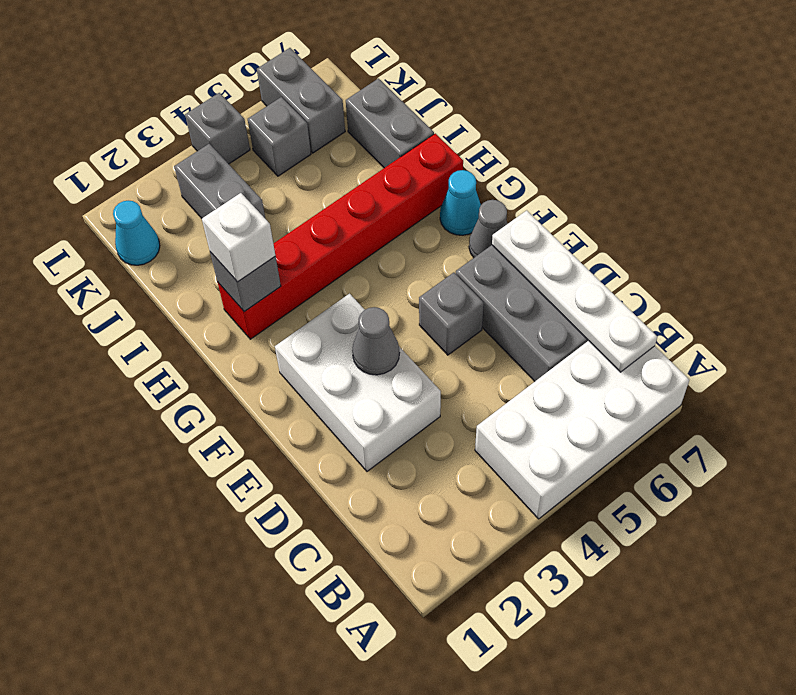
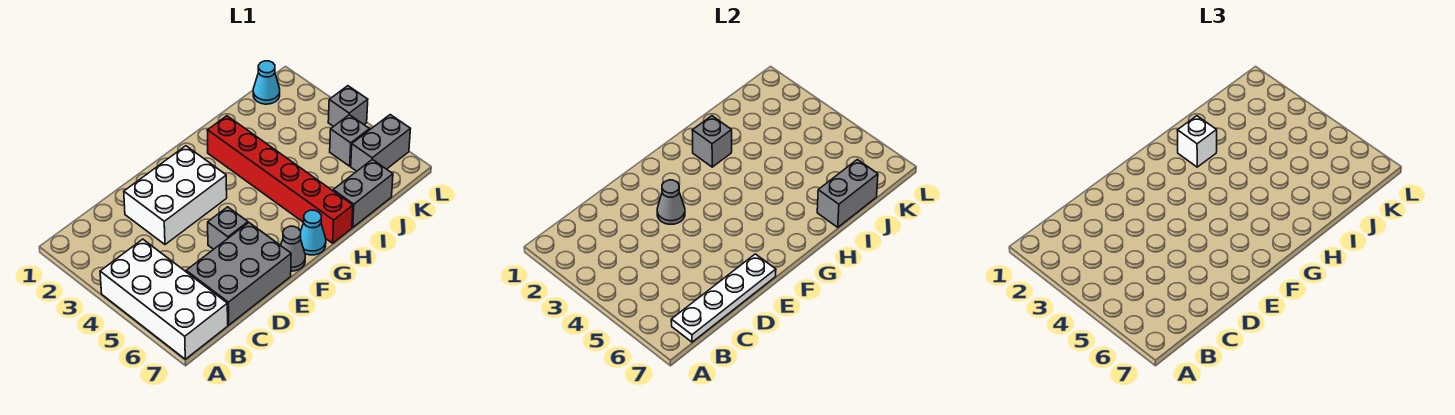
grey brick J3:K3 level 1 -> grey brick I7:J7 level 2

